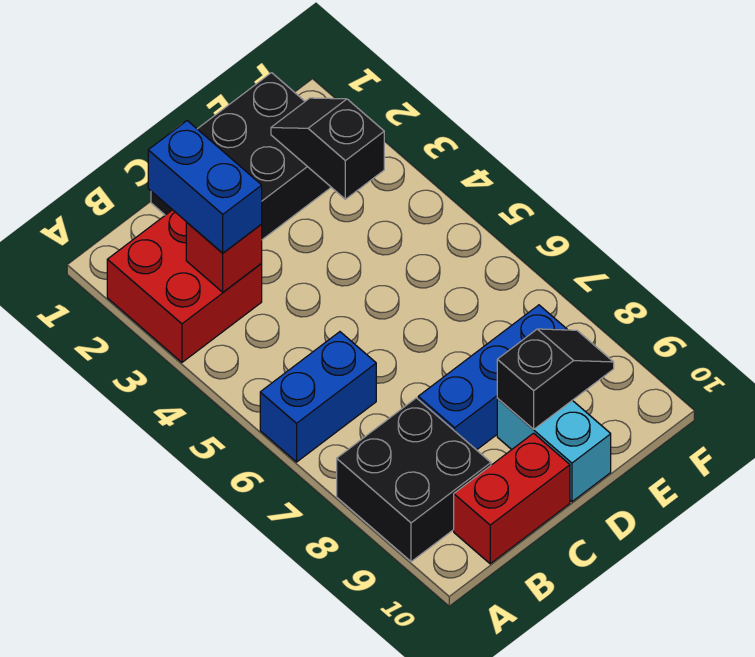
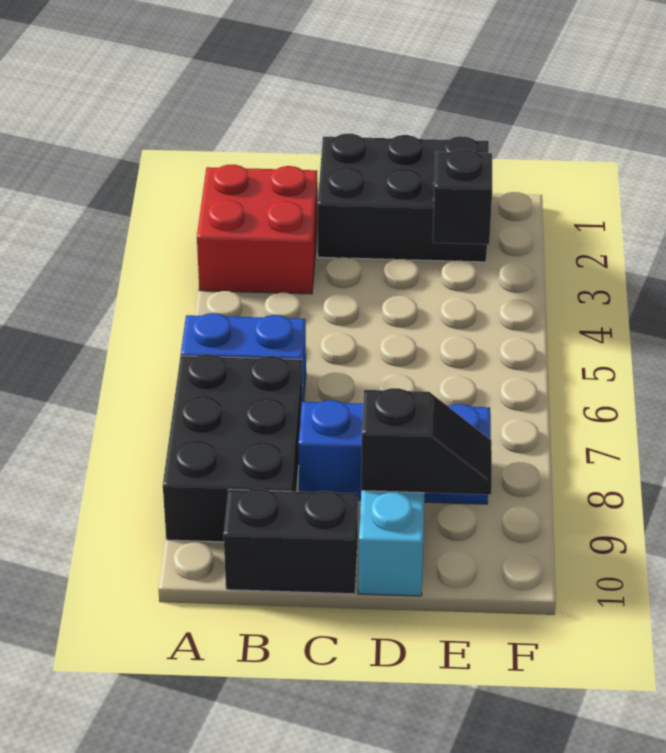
black brick A8:B9 level 1 -> black brick A7:B9 level 1
blue brick B2:B3 level 3 -> none
red brick B3 level 2 -> none
red brick B10:C10 level 1 -> black brick B10:C10 level 1

